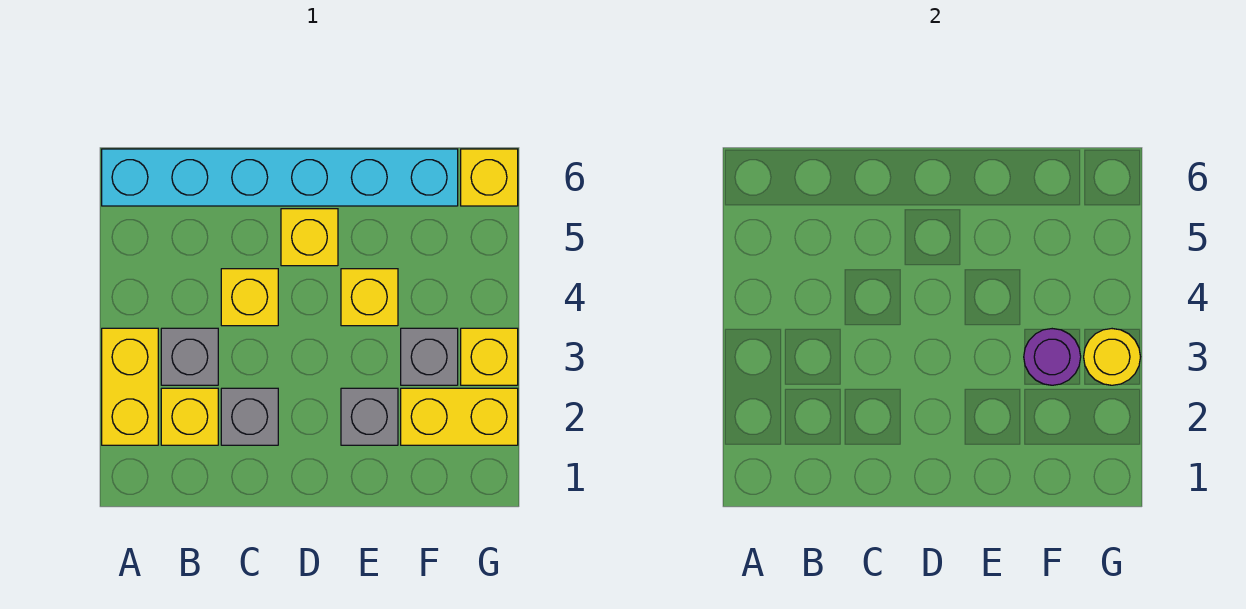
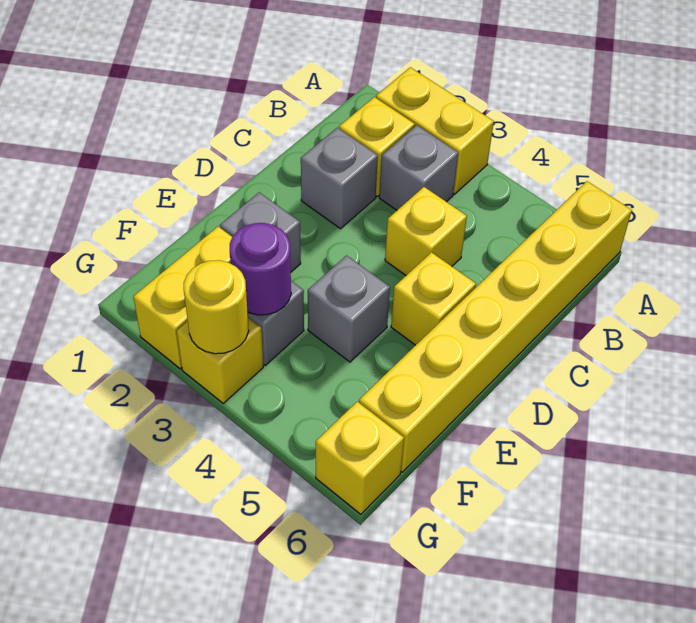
cyan brick A6:F6 level 1 -> yellow brick A6:F6 level 1
yellow brick E4 level 1 -> grey brick E4 level 1

